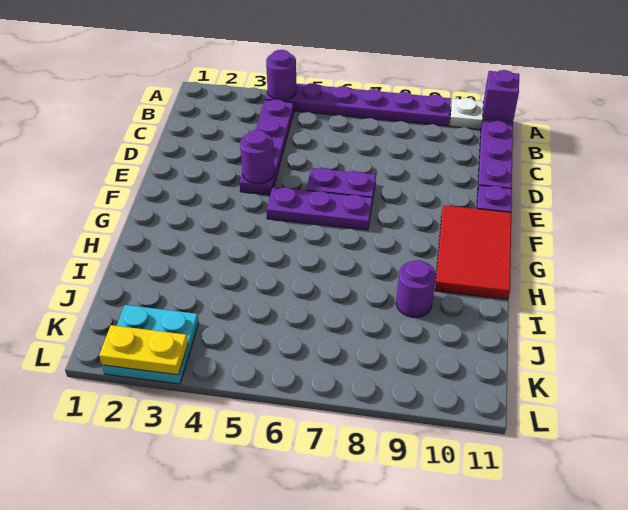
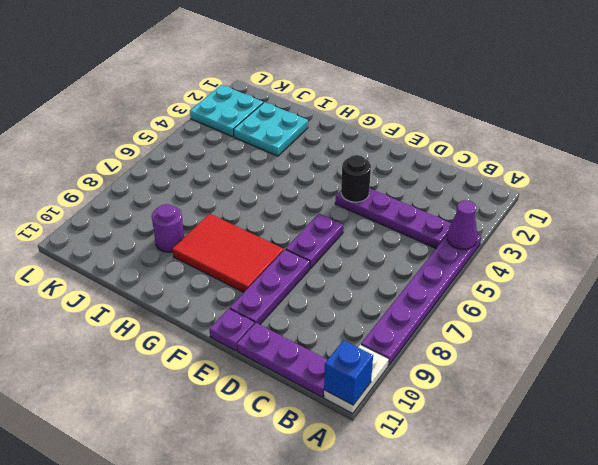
purple round brick A4 level 2 -> purple cone A4 level 2
purple brick A11 level 2 -> blue brick A11 level 2
purple round brick E4 level 2 -> black round brick E4 level 2
purple plate F5:F7 level 1 -> purple plate E8:E10 level 1
red tile F10:H11 level 1 -> red tile F8:H9 level 1
none -> cyan plate I2:J3 level 1
yellow plate L2:L3 level 2 -> none

